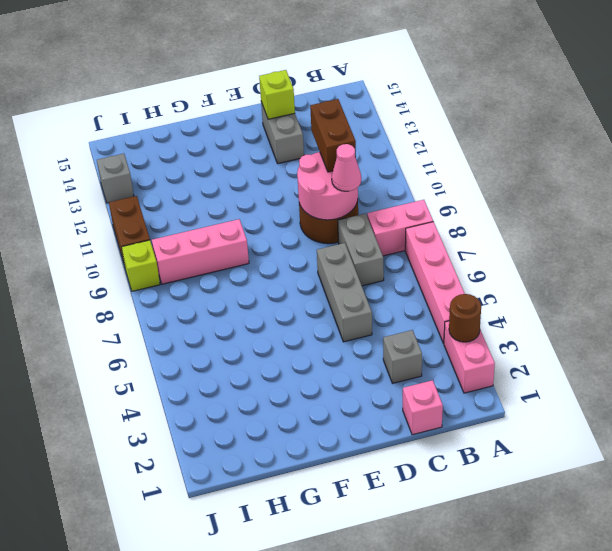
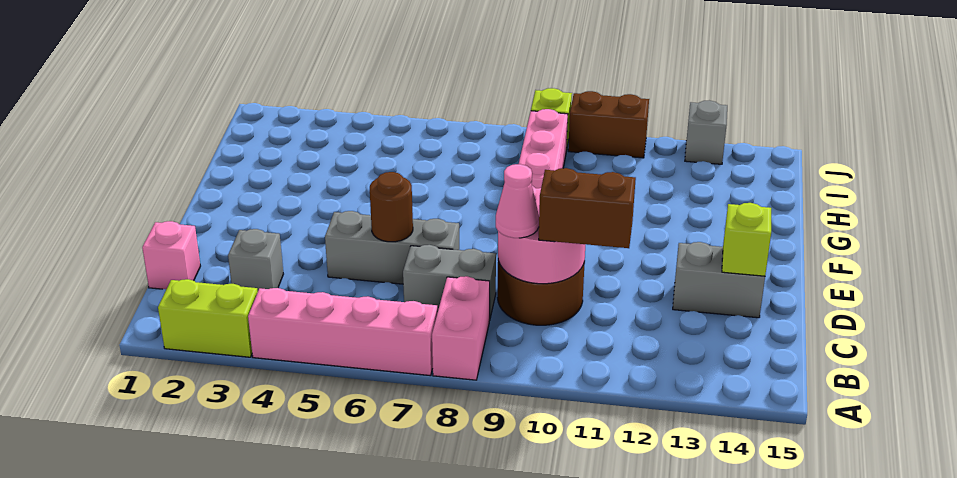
pink brick A2:A3 level 1 -> lime brick A2:A3 level 1
brown round brick A3 level 2 -> brown round brick D6 level 2

